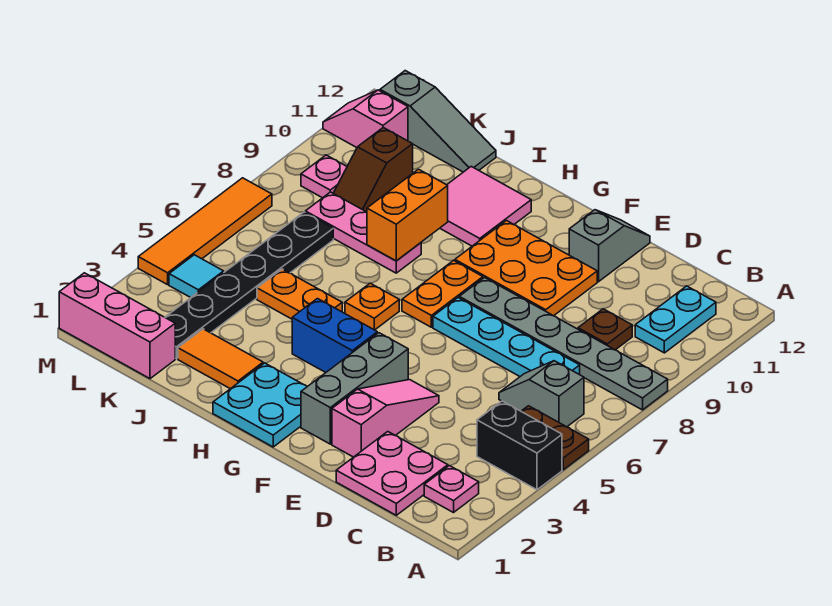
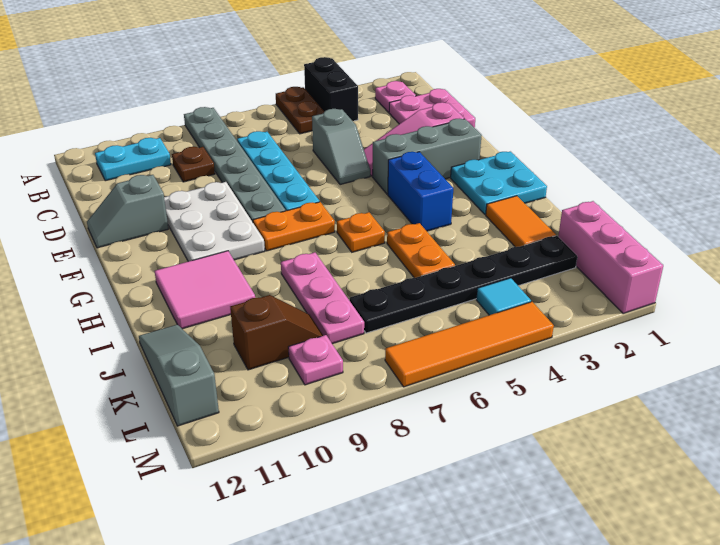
grey slope B6:C6 level 1 top B -> grey slope D5:E5 level 1 top D
orange plate E9:G10 level 1 -> white plate E9:G10 level 1
orange brick I8:I9 level 2 -> none
pink slope L11:M11 level 1 top L -> none

